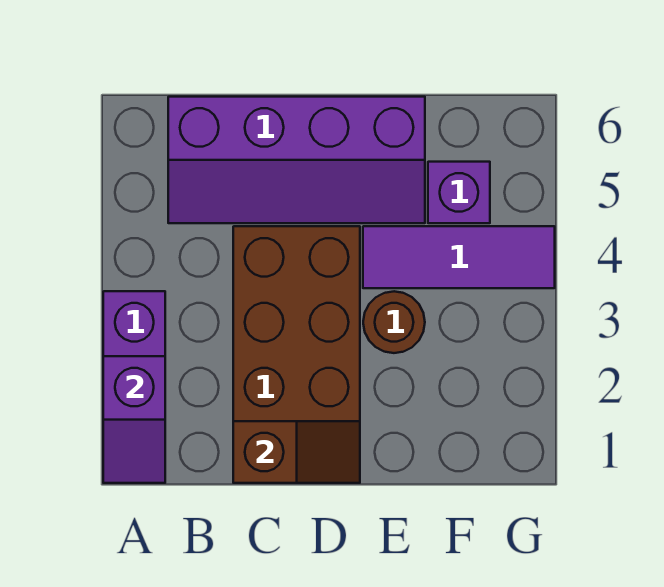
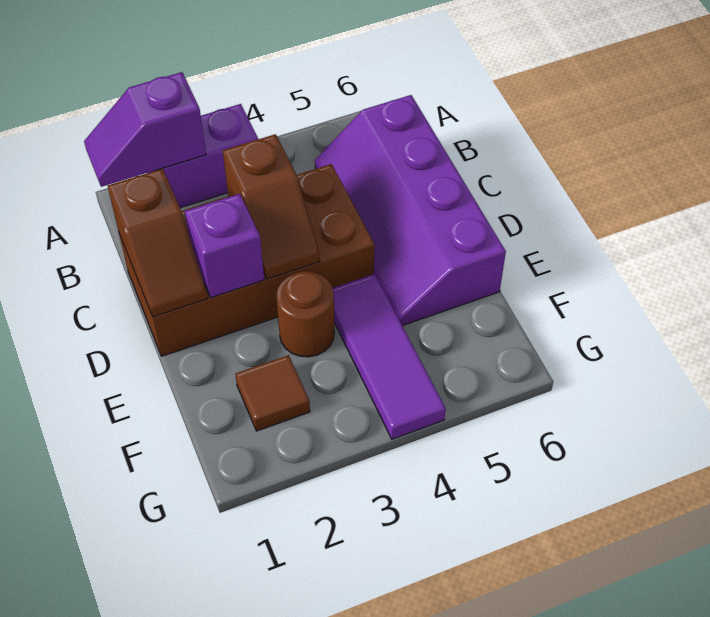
none -> brown slope C3:D3 level 2 top C
none -> brown tile F2 level 1
purple brick F5 level 1 -> purple brick D2 level 2

